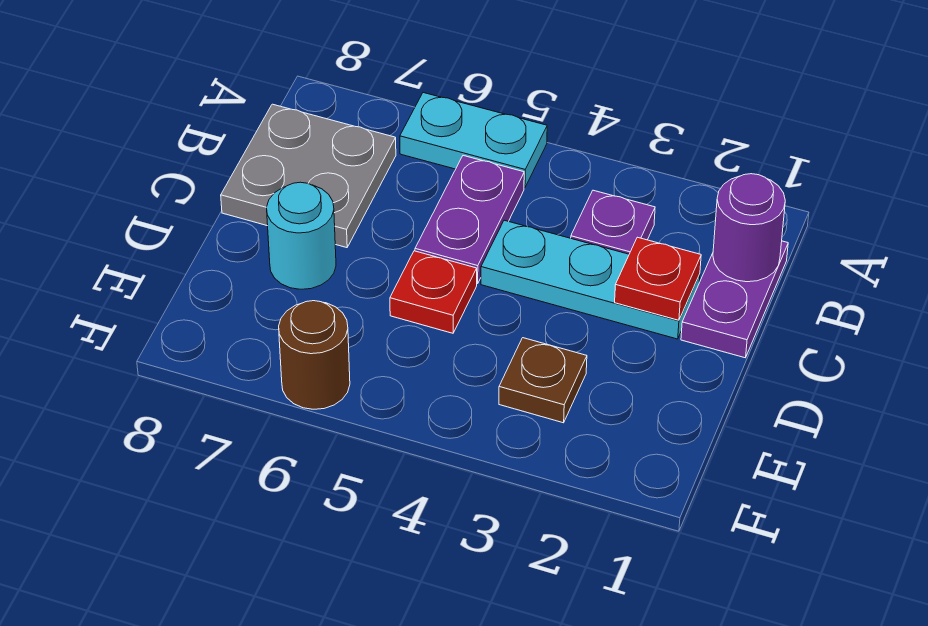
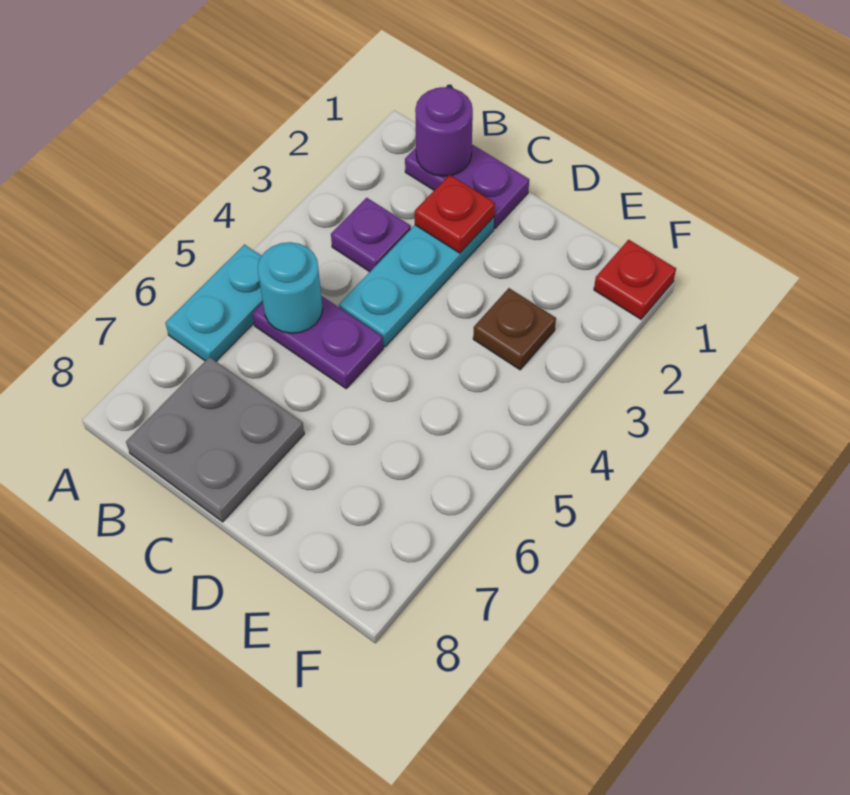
red plate D5 level 1 -> red plate F1 level 1
cyan round brick D7 level 1 -> cyan round brick B5 level 2
brown round brick F6 level 1 -> none

